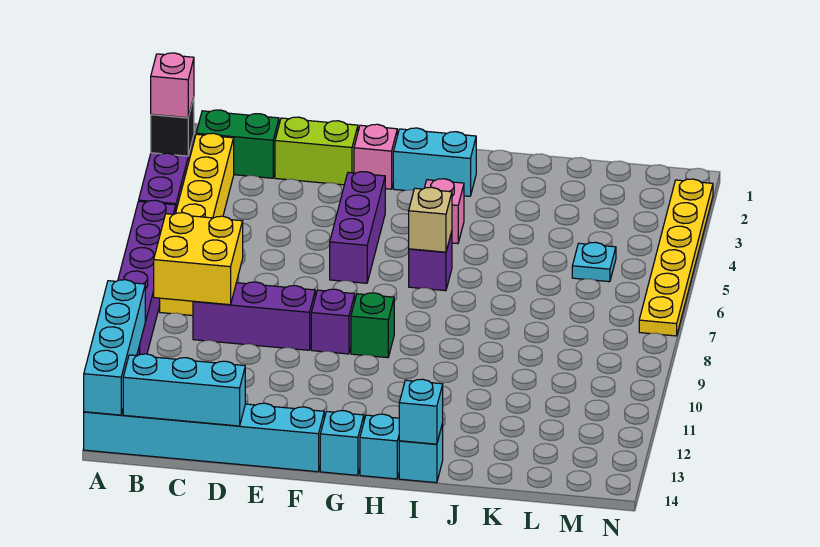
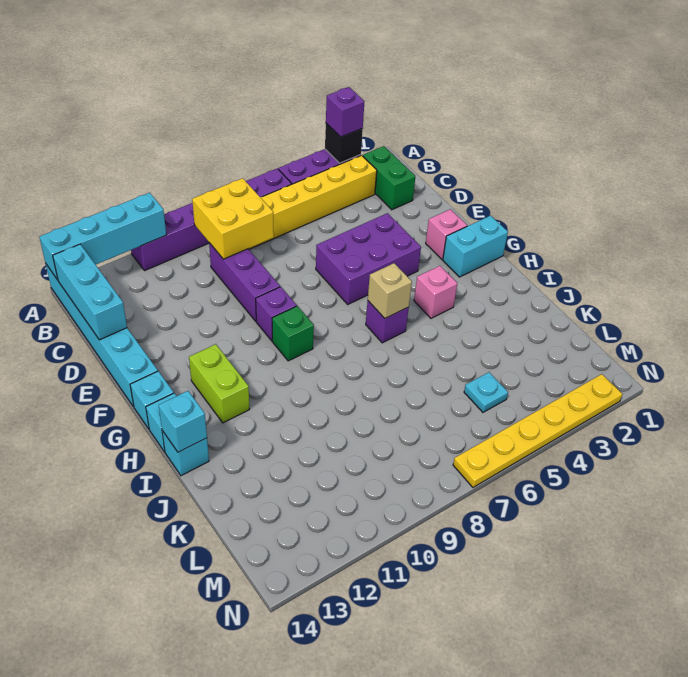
pink brick A3 level 3 -> purple brick A3 level 3
lime brick D2:E2 level 1 -> lime brick G12:H12 level 1
purple brick F4:F6 level 1 -> purple brick E4:F6 level 1
cyan brick G2:H2 level 1 -> cyan brick G1:G2 level 1

